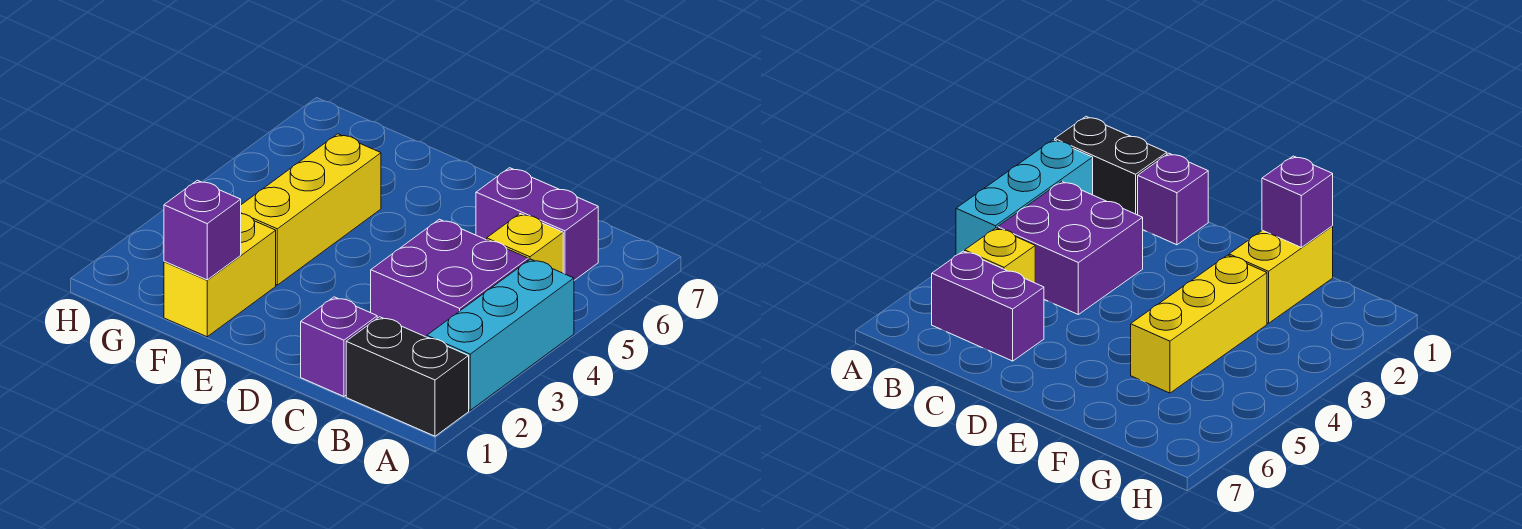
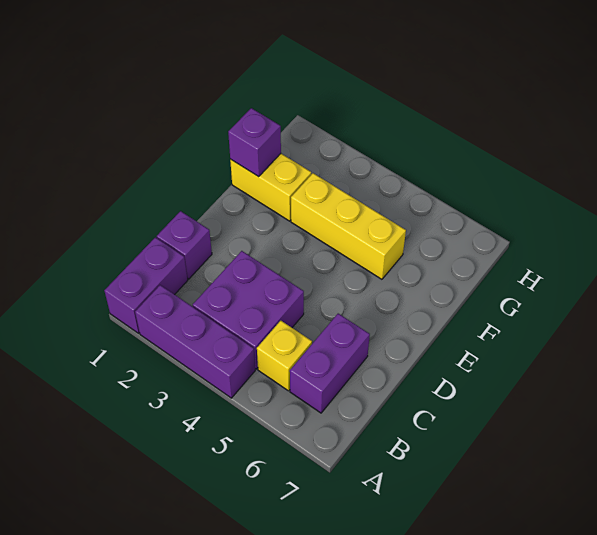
black brick A1:B1 level 1 -> purple brick A1:B1 level 1
cyan brick A2:A4 level 1 -> purple brick A2:A4 level 1

